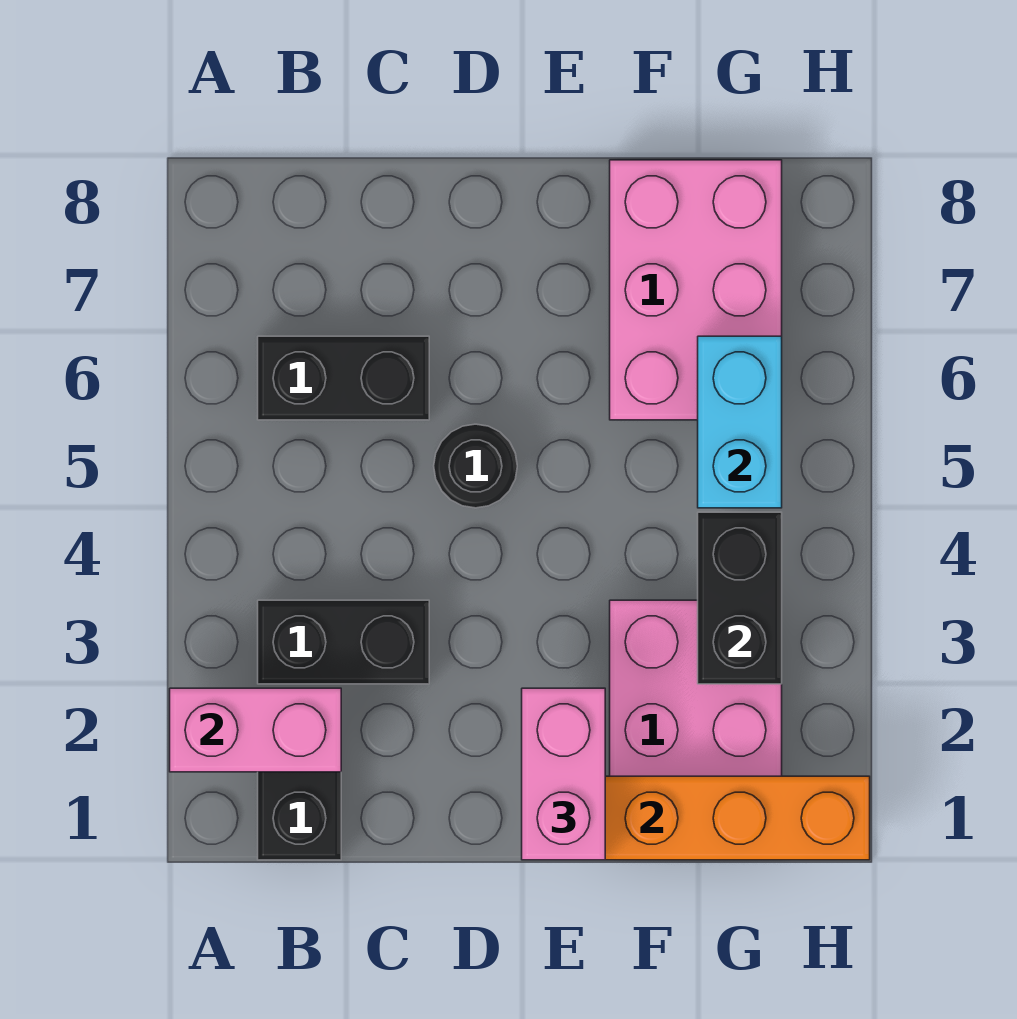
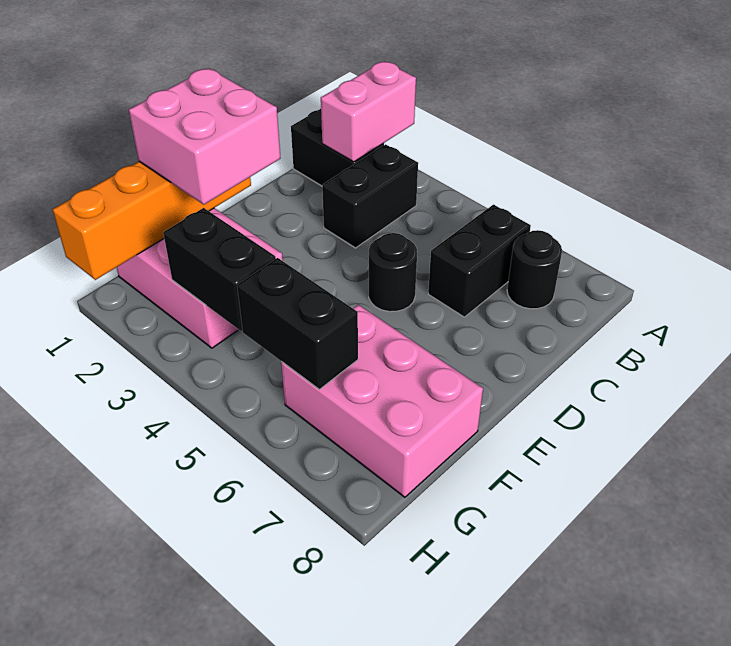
none -> black round brick B7 level 1
pink brick E1:E2 level 3 -> pink brick E1:F2 level 3
cyan brick G5:G6 level 2 -> black brick G5:G6 level 2

